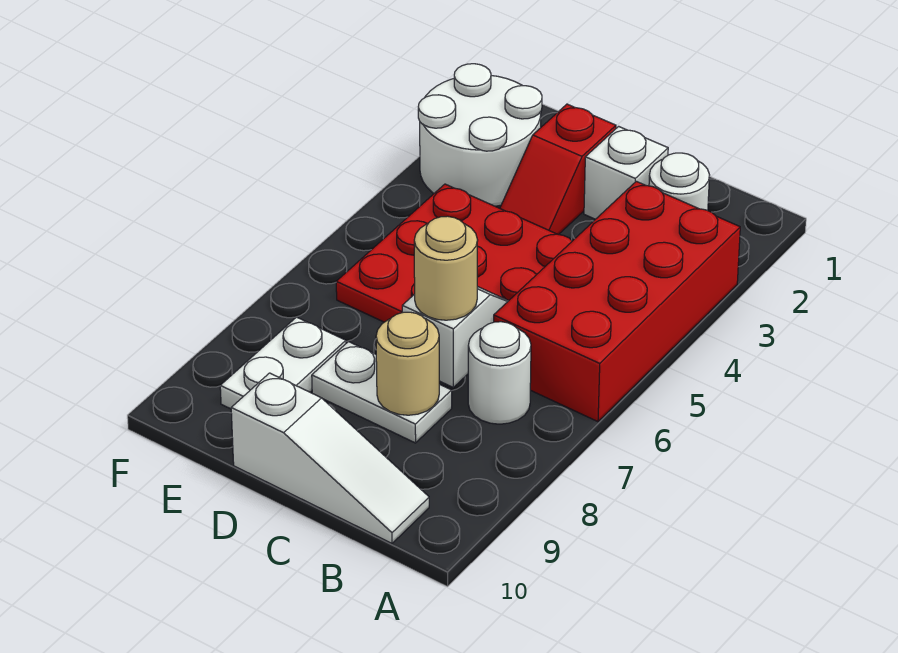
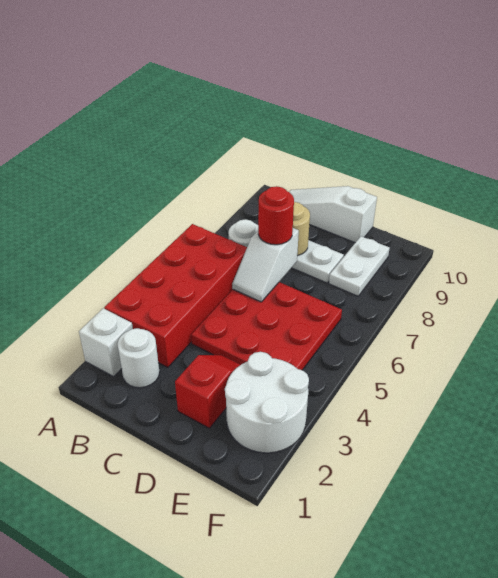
white brick C2 level 1 -> white brick A2 level 1
tan round brick C7 level 3 -> red round brick C7 level 3

